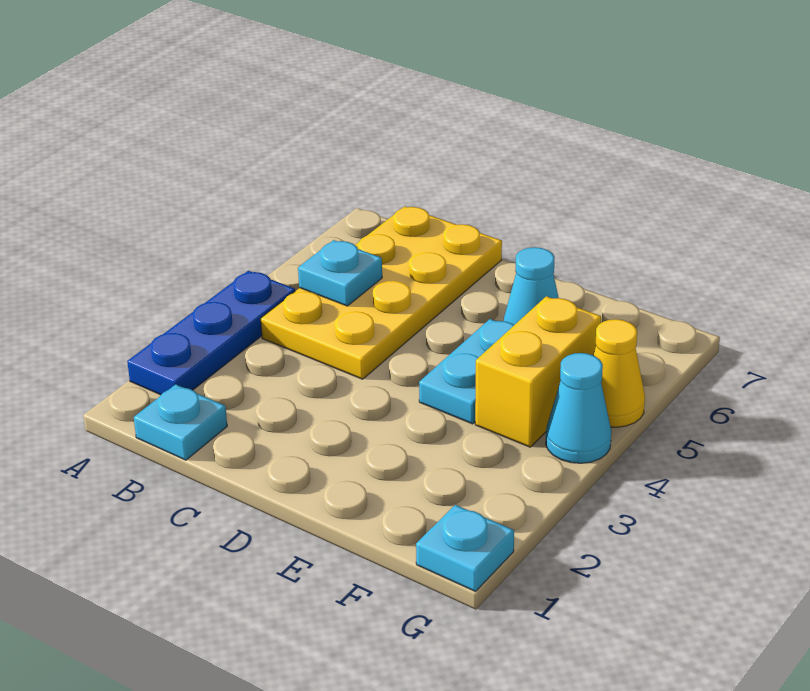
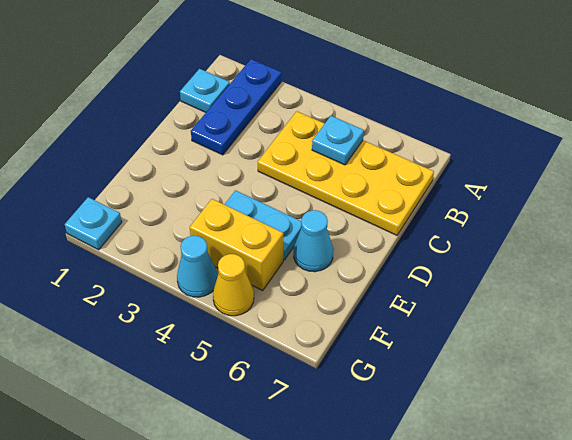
blue plate A2:A4 level 1 -> blue plate A2:C2 level 1

